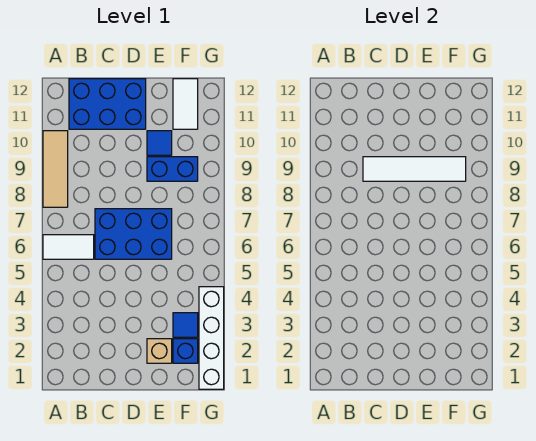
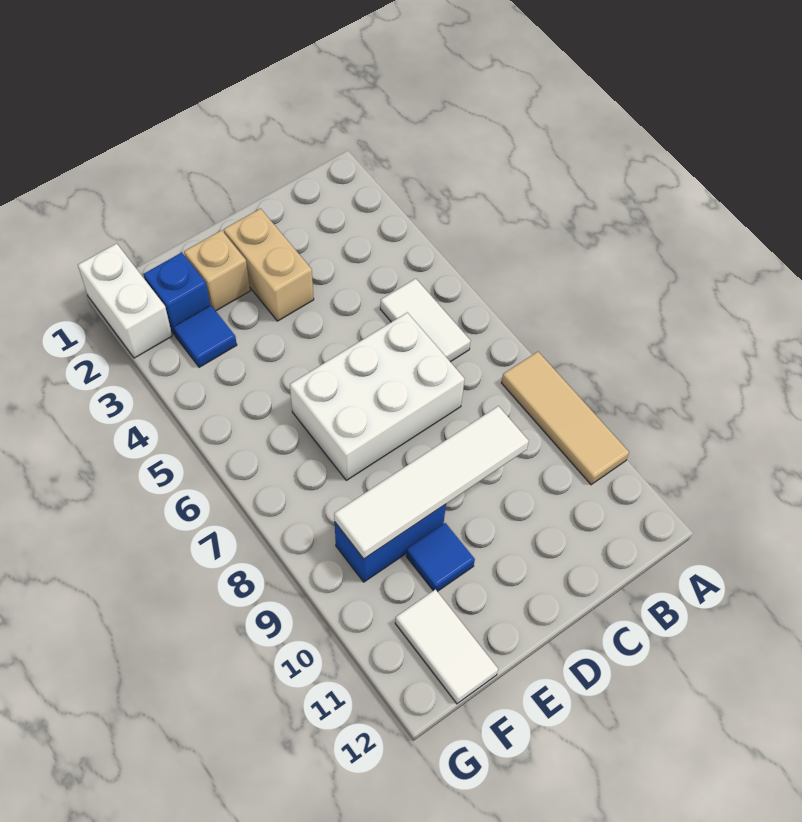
white tile A6:B6 level 1 -> white tile B5:B6 level 1
blue brick B11:D12 level 1 -> none
blue brick C6:E7 level 1 -> white brick C6:E7 level 1
none -> tan brick D2:D3 level 1
white brick G1:G4 level 1 -> white brick G1:G2 level 1

